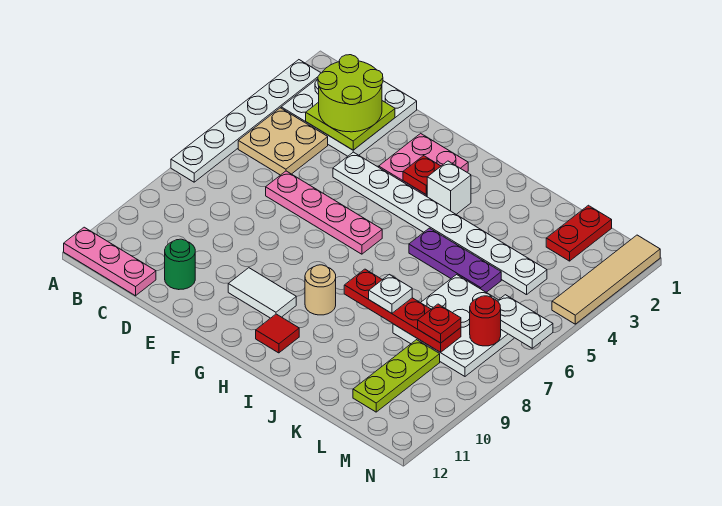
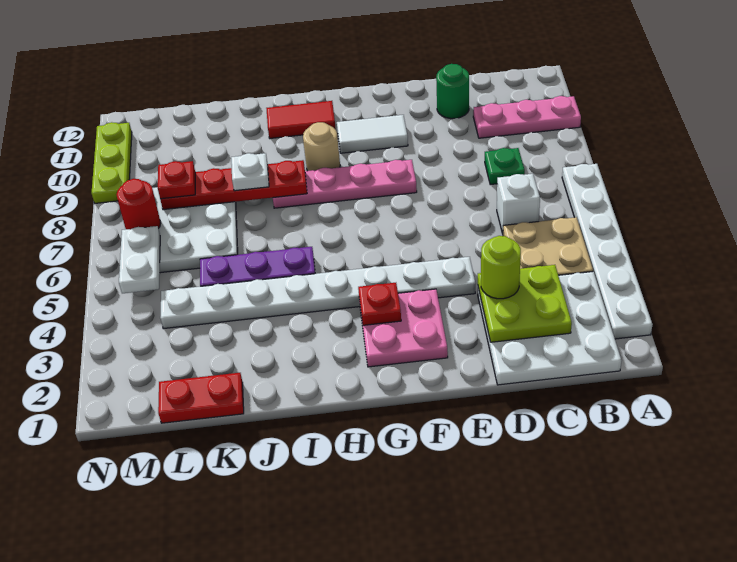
pink plate A12:C12 level 1 -> pink plate A10:C10 level 1
lime round brick C2:D3 level 3 -> lime round brick D3 level 3
none -> green plate C8 level 1
pink plate D6:G6 level 1 -> pink plate F8:I8 level 1
white brick H3 level 1 -> white brick C6 level 1
red tile H11 level 1 -> red tile H11:I11 level 1
red plate L1:L2 level 1 -> red plate K1:L1 level 1
lime plate L9:L11 level 1 -> lime plate N9:N11 level 1
white plate M6:N6 level 2 -> white plate M5:M6 level 2
tan tile N1:N4 level 1 -> none

